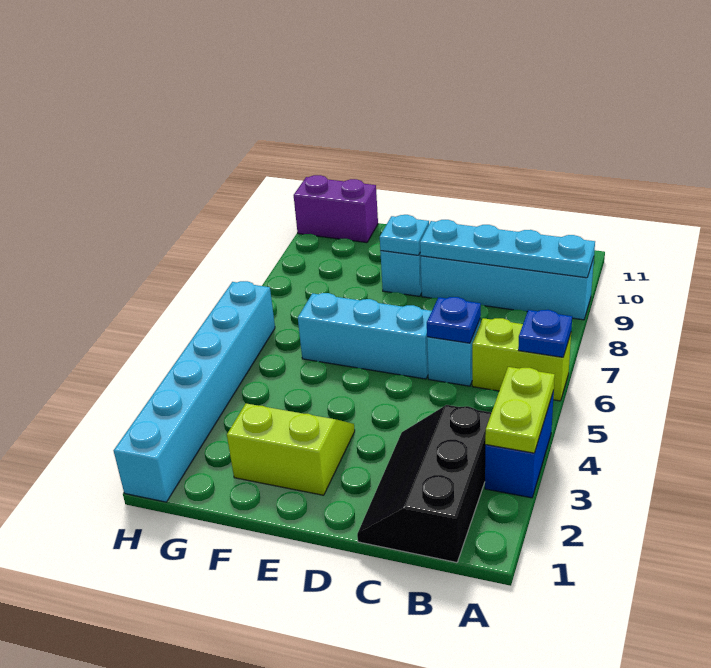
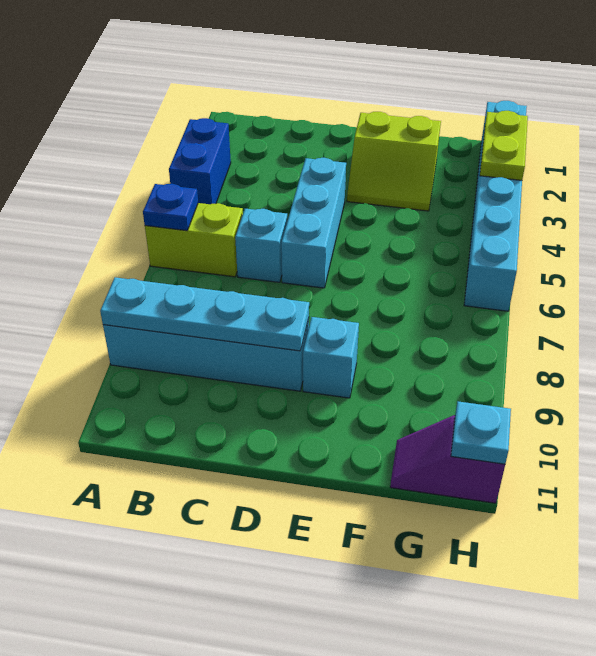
lime plate A3:A4 level 2 -> lime plate H2:H3 level 2
black slope B1:C3 level 1 top B -> none
blue plate C6 level 2 -> none
cyan brick D6:F6 level 1 -> cyan brick D4:D6 level 1
cyan plate E9 level 2 -> cyan plate H11 level 2
purple brick G11:H11 level 1 -> purple slope G11:H11 level 1 top H

